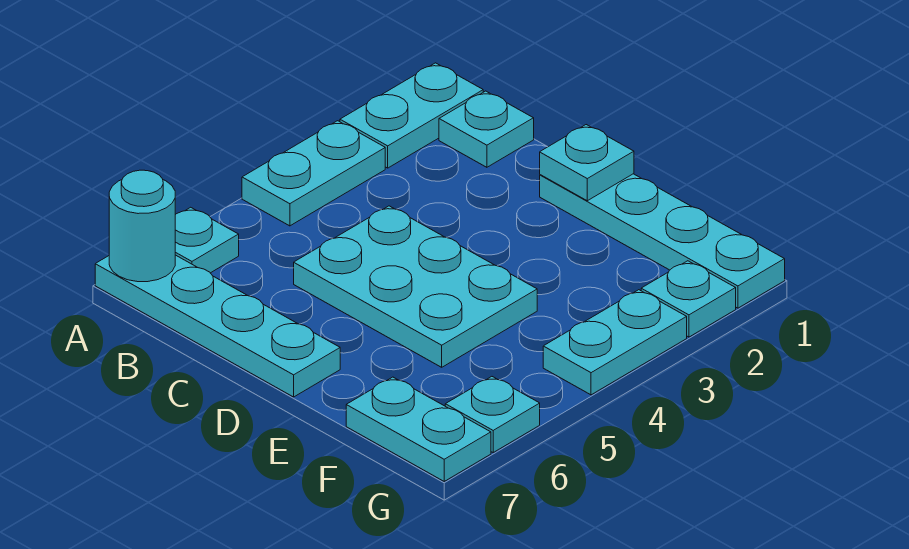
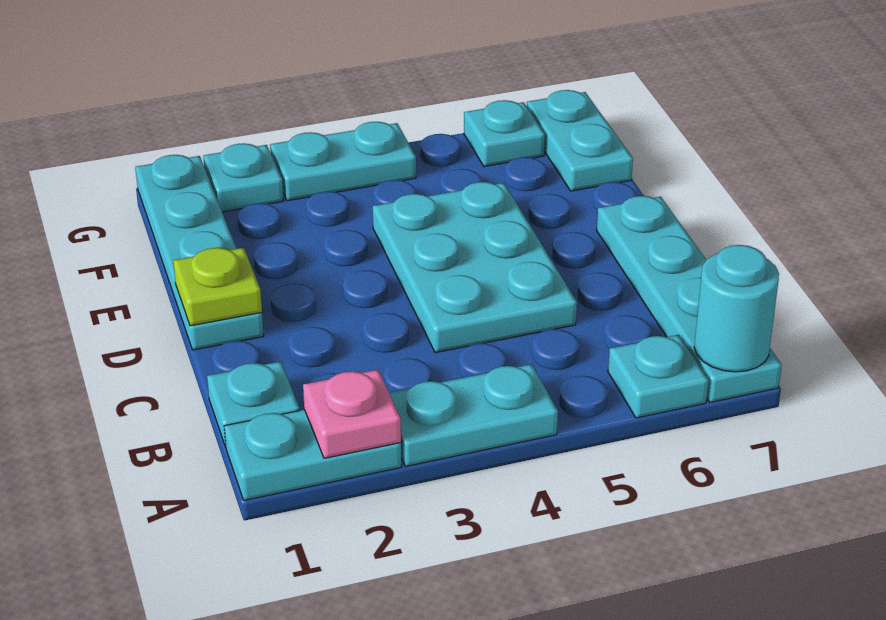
none -> pink plate A2 level 2
cyan plate D1 level 2 -> lime plate D1 level 2

